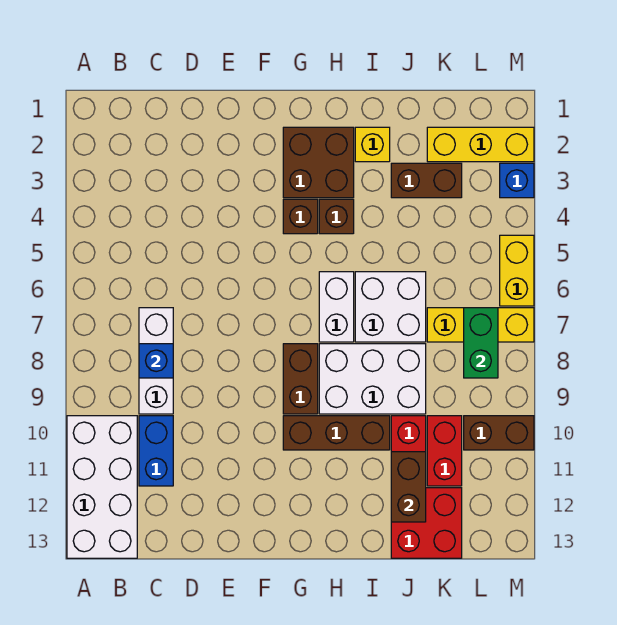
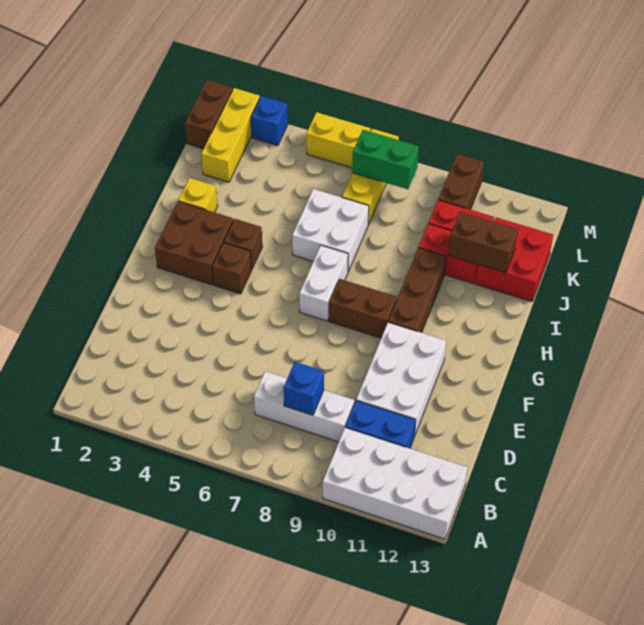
white brick H6:H7 level 1 -> white brick G7:H7 level 1
white brick H8:J9 level 1 -> white brick D10:F11 level 1
brown brick J3:K3 level 1 -> brown brick L1:M1 level 1

